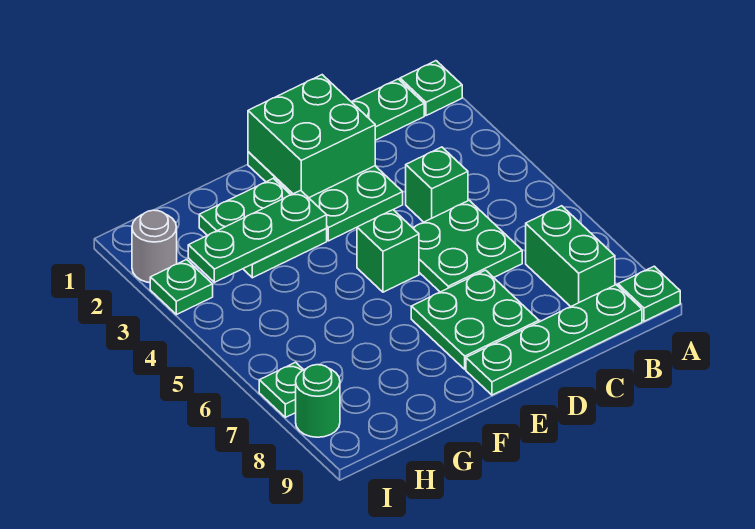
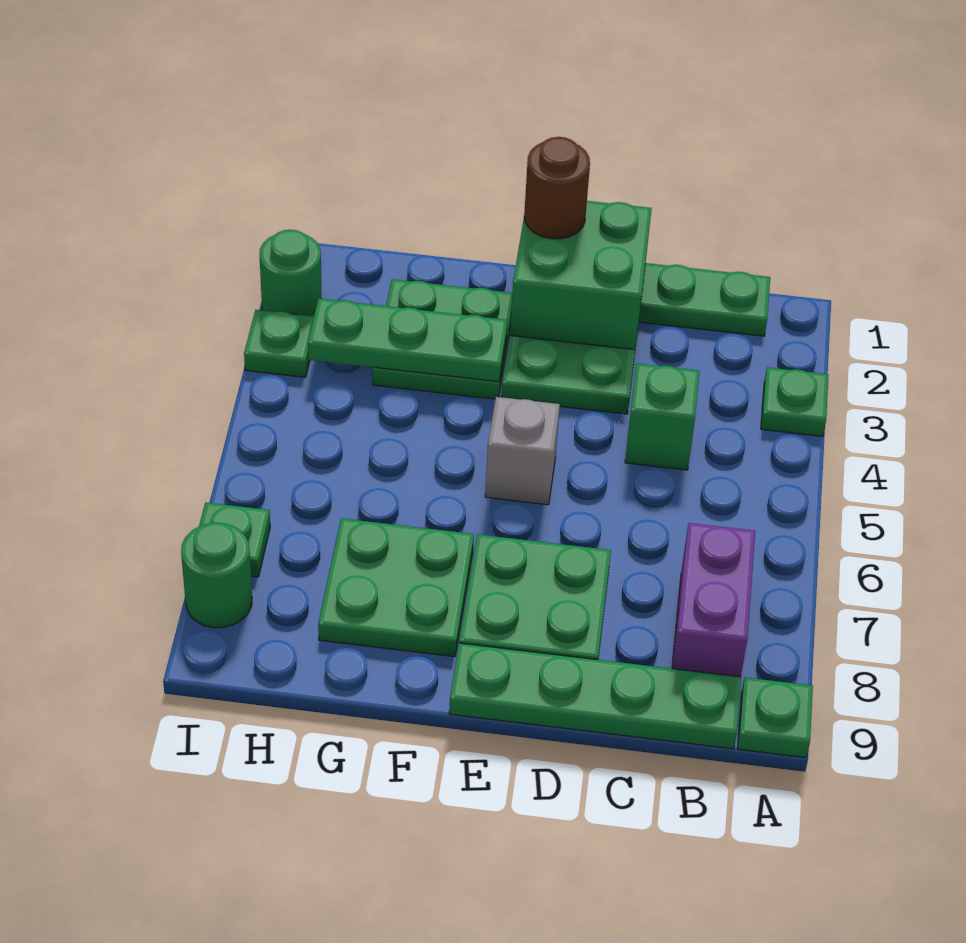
green plate A1 level 1 -> green plate A3 level 1
green brick B7:B8 level 1 -> purple brick B7:B8 level 1
green plate C5:D6 level 1 -> green plate F7:G8 level 1
none -> brown round brick E1 level 3
green brick E5 level 1 -> grey brick E5 level 1
grey round brick I2 level 1 -> green round brick I2 level 1

